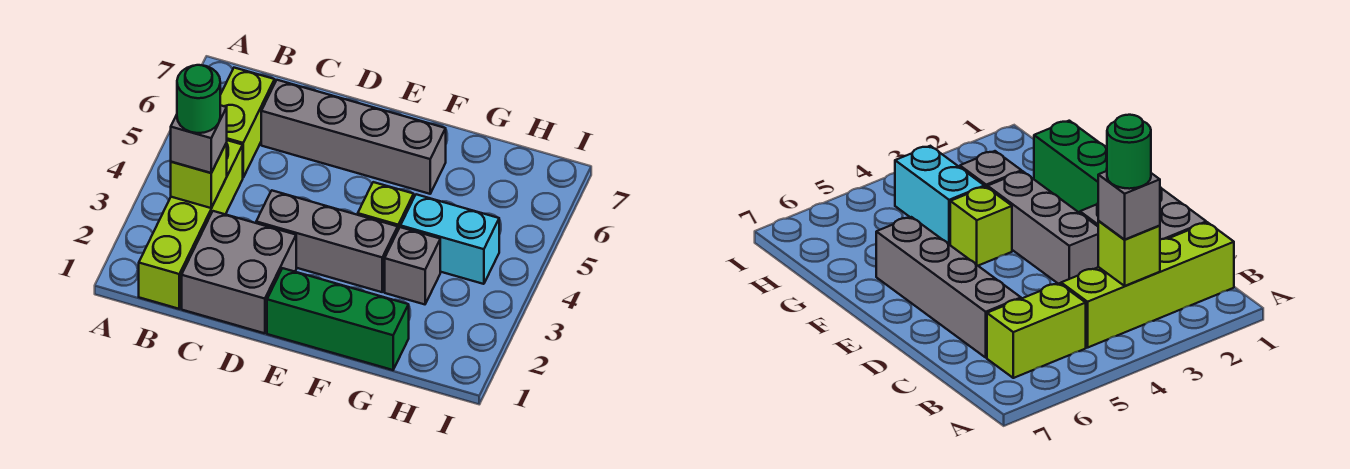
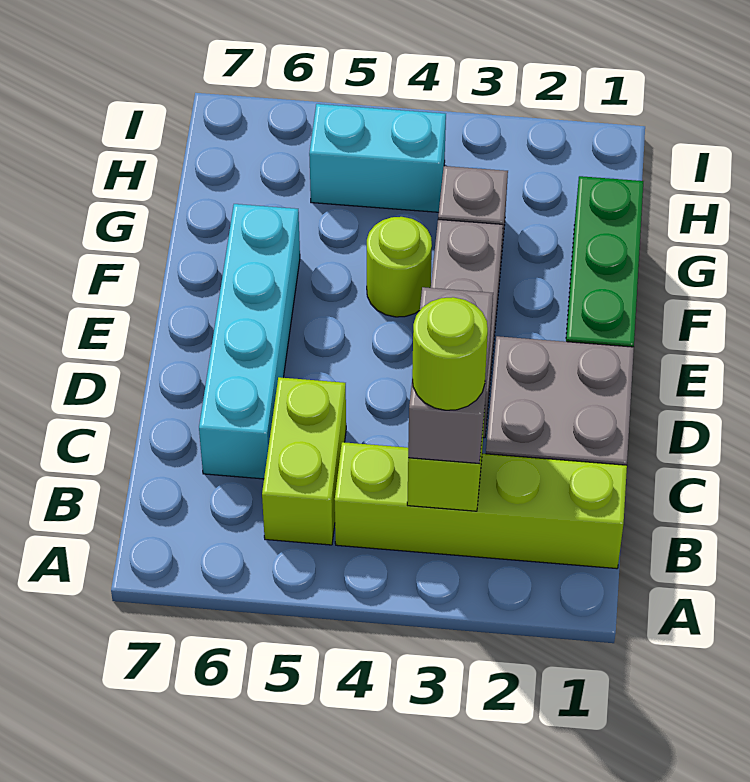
grey brick B3 level 3 -> grey brick B3:C3 level 3
green round brick B3 level 4 -> lime round brick B3 level 4
lime brick B5:B6 level 1 -> lime brick B5:C5 level 1
grey brick C6:F6 level 1 -> cyan brick C6:F6 level 1
lime brick F4 level 1 -> lime round brick F4 level 1
cyan brick G4:H4 level 1 -> cyan brick H4:H5 level 1

